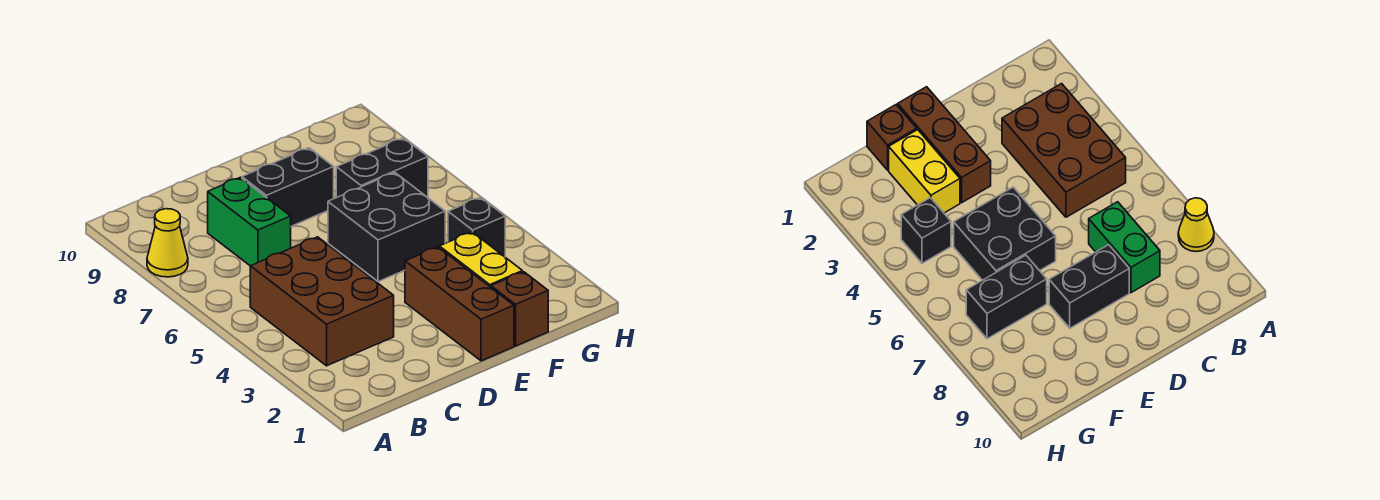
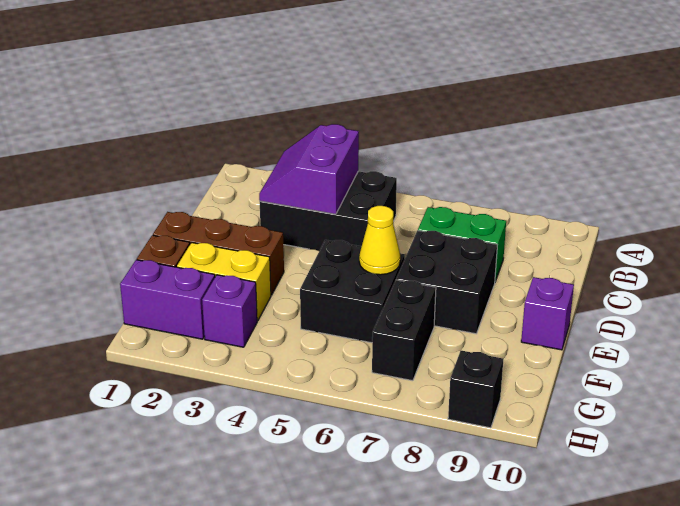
yellow cone A8 level 1 -> yellow cone E6 level 2
brown brick B3:C5 level 1 -> black brick B3:C5 level 1
none -> purple slope B3:C4 level 2 top 4
black brick D8:E8 level 1 -> black brick D7:E8 level 1
none -> purple brick E10 level 1
none -> purple brick G1:G2 level 1
none -> purple brick G3 level 1
black brick G4 level 1 -> black brick H9 level 1

